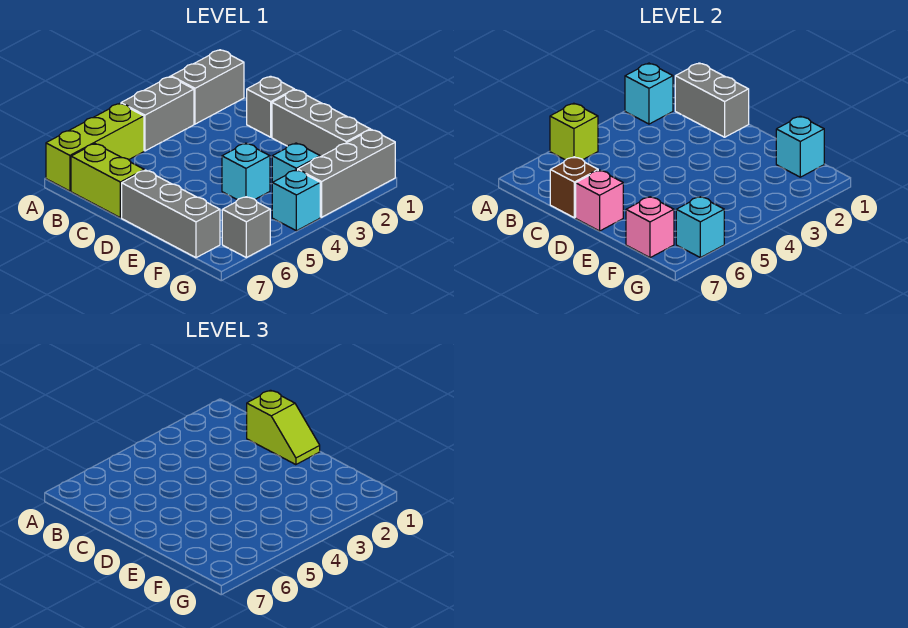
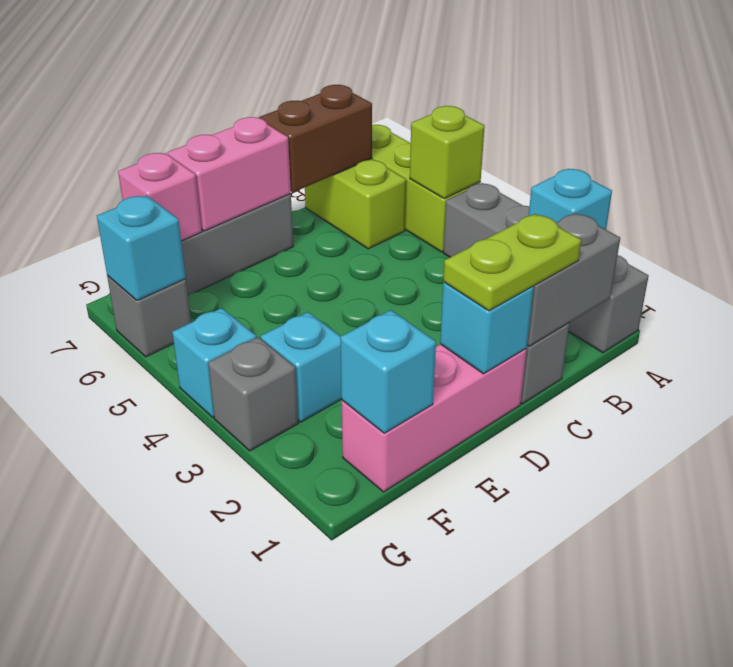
lime brick B7:C7 level 1 -> lime brick B6:B7 level 1
lime slope C1:D1 level 3 top C -> lime plate C1:D1 level 3
brown brick C7 level 2 -> brown brick B7:C7 level 2
grey brick D1:F1 level 1 -> pink brick D1:F1 level 1
pink brick D7 level 2 -> pink brick D7:E7 level 2
cyan brick E4 level 1 -> cyan brick D1 level 2
grey brick G1:G3 level 1 -> grey brick G3 level 1

